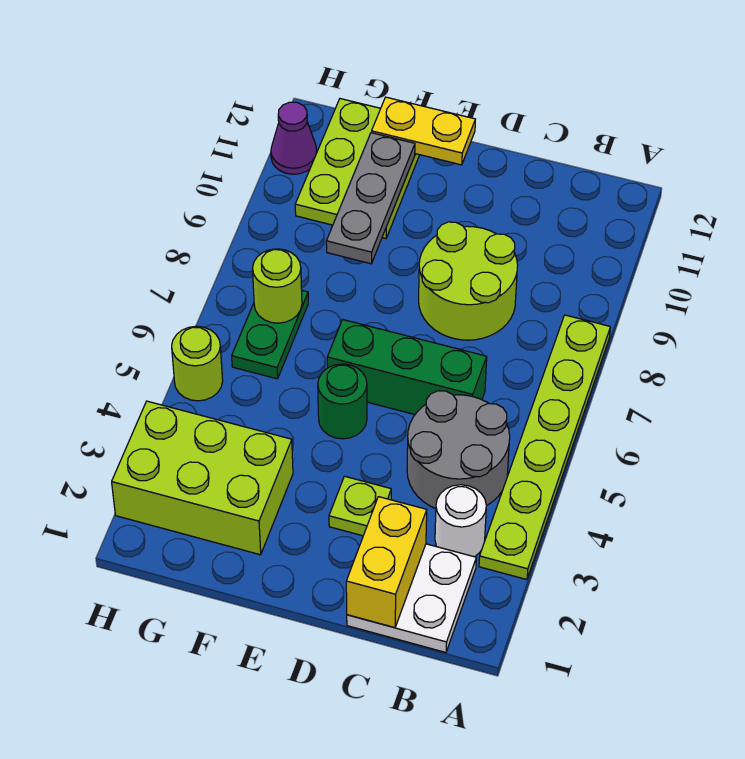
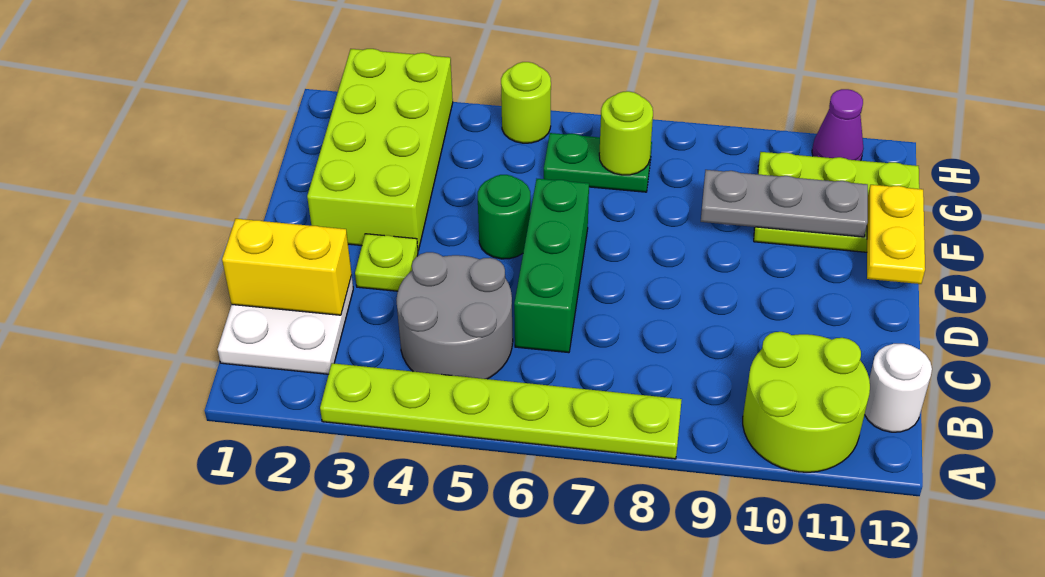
white round brick B3 level 1 -> white round brick B12 level 1
lime round brick C8:D9 level 1 -> lime round brick A10:B11 level 1
lime brick F2:H3 level 1 -> lime brick E2:H3 level 1

